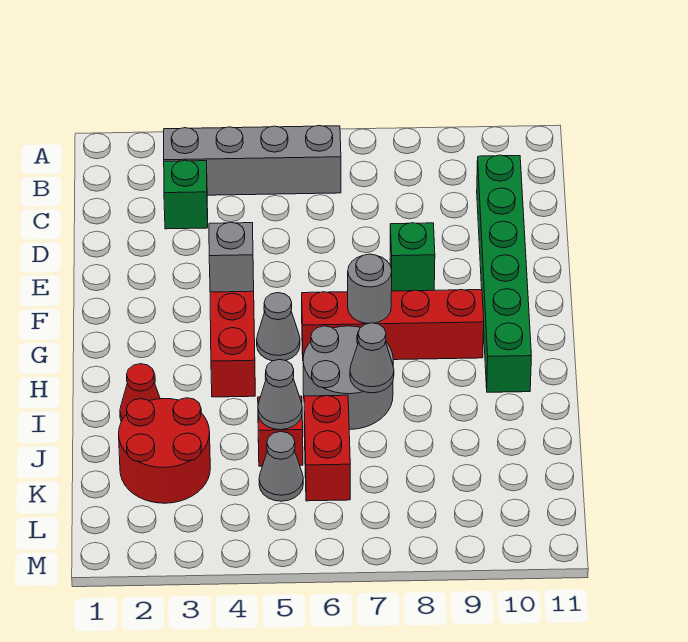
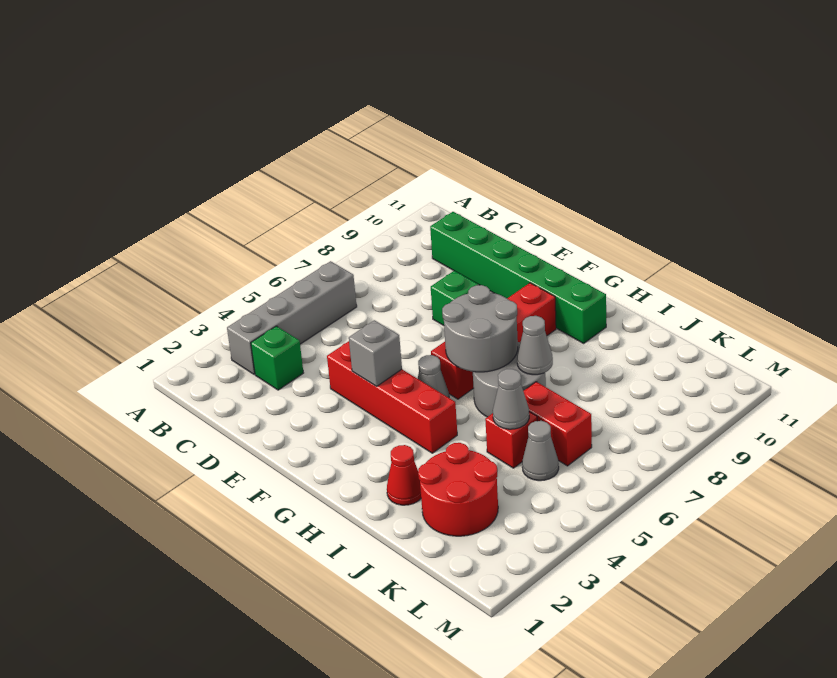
grey round brick G7 level 2 -> grey round brick G6:H7 level 2

